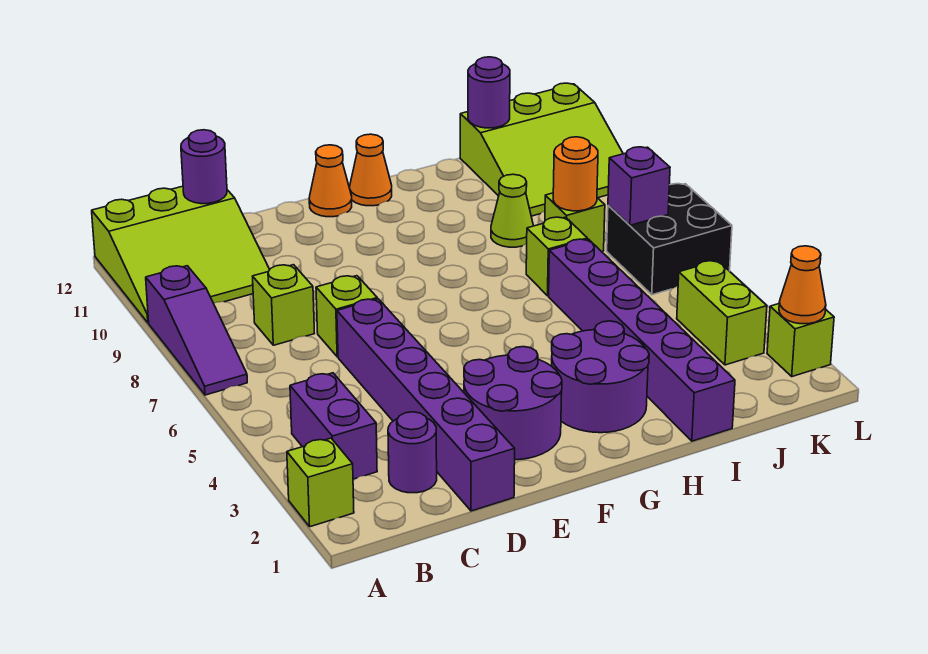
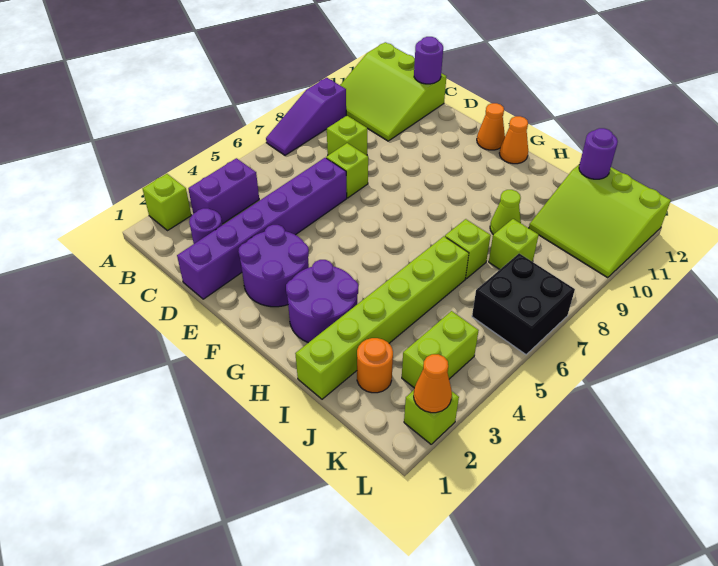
purple brick I1:I6 level 1 -> lime brick I1:I6 level 1
orange round brick J8 level 2 -> orange round brick J2 level 1
purple brick K7 level 2 -> none

